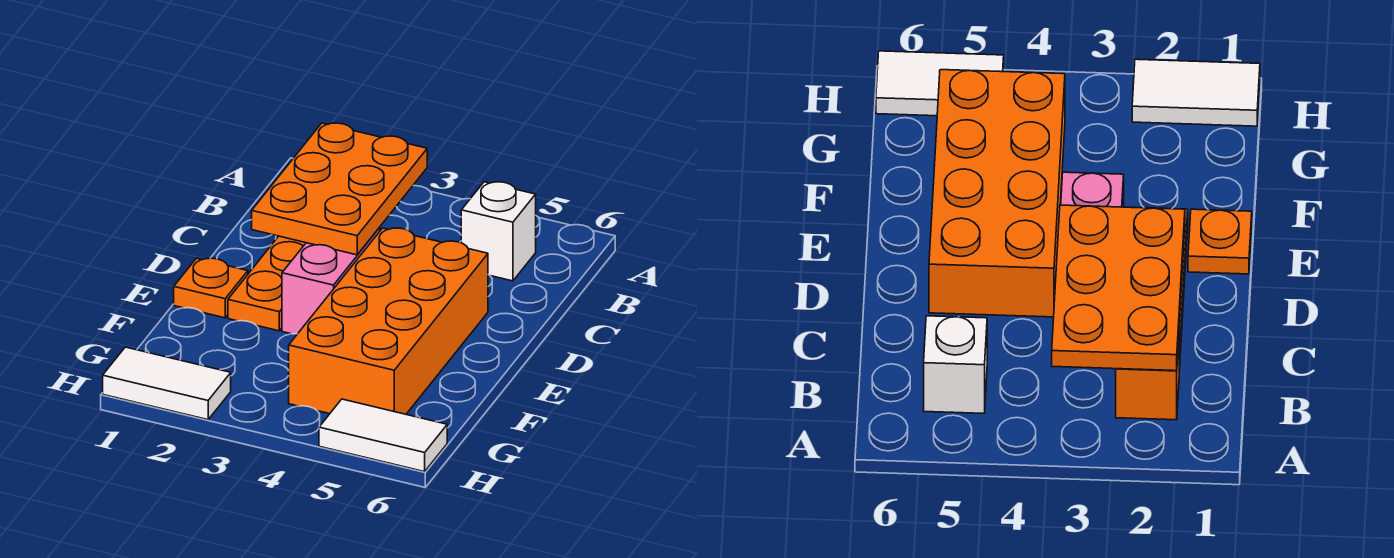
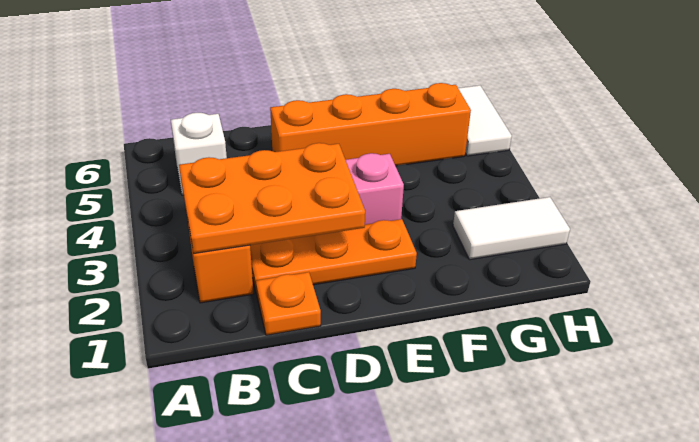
orange brick D4:G5 level 1 -> orange brick D5:G5 level 1
orange plate E1 level 1 -> orange plate C1 level 1
white tile H1:H2 level 1 -> white tile G2:H2 level 1

